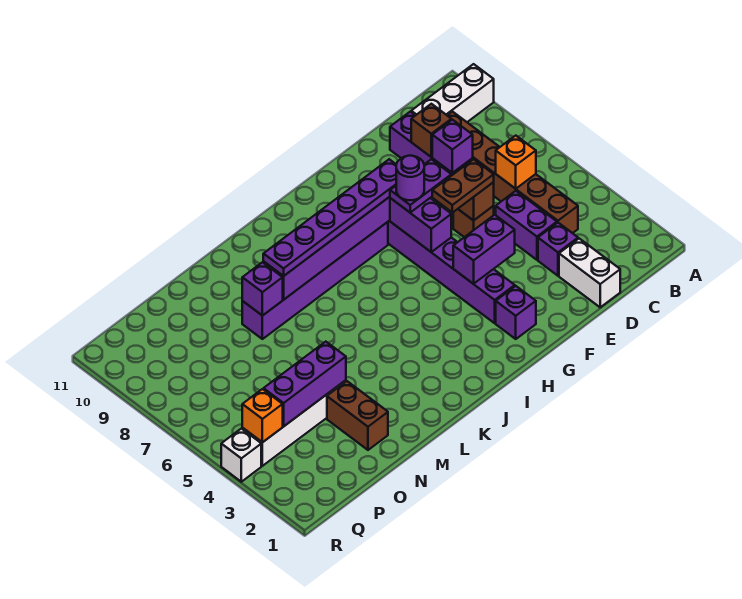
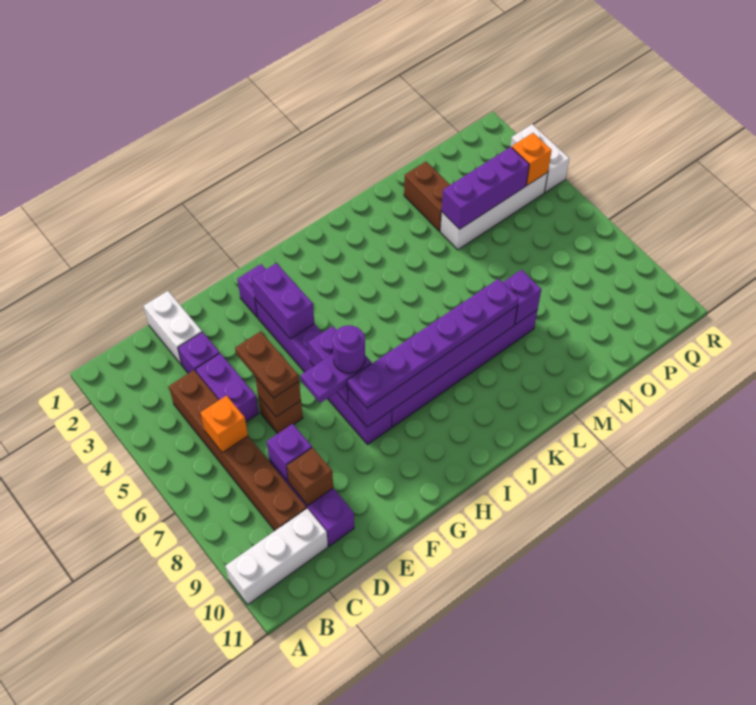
brown plate E6:F6 level 3 -> brown plate E5:E6 level 3
purple brick F4:G4 level 2 -> purple brick G3:G4 level 2
white brick R4 level 1 -> white brick R3:R4 level 1

